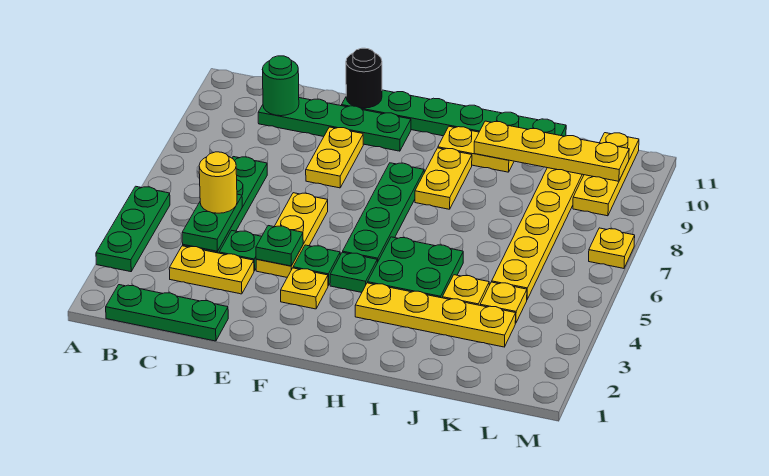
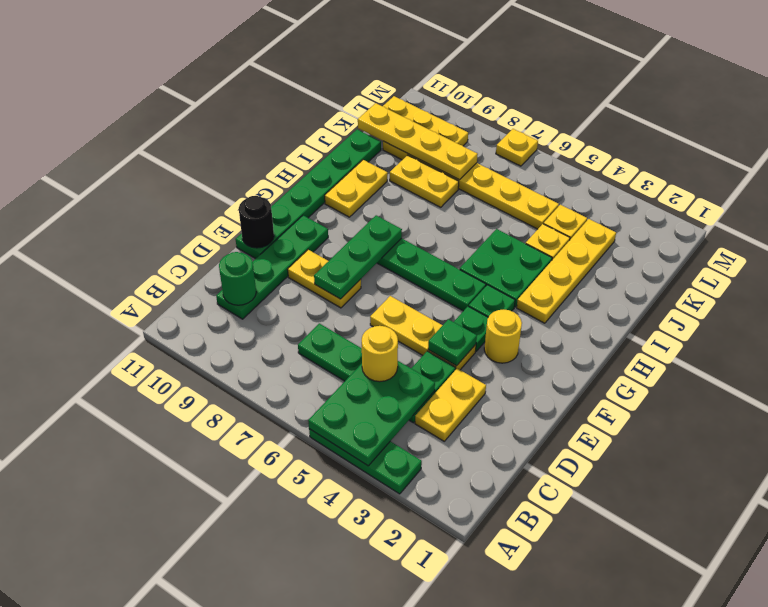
green plate B1:D1 level 1 -> green plate E8:G8 level 2
green plate C4:C5 level 2 -> green plate A4:C5 level 2
yellow plate F3 level 1 -> yellow round brick F3 level 1
yellow plate H8:H9 level 1 -> yellow plate J8:J9 level 1
yellow plate I10:L10 level 2 -> yellow plate K8:K11 level 2

